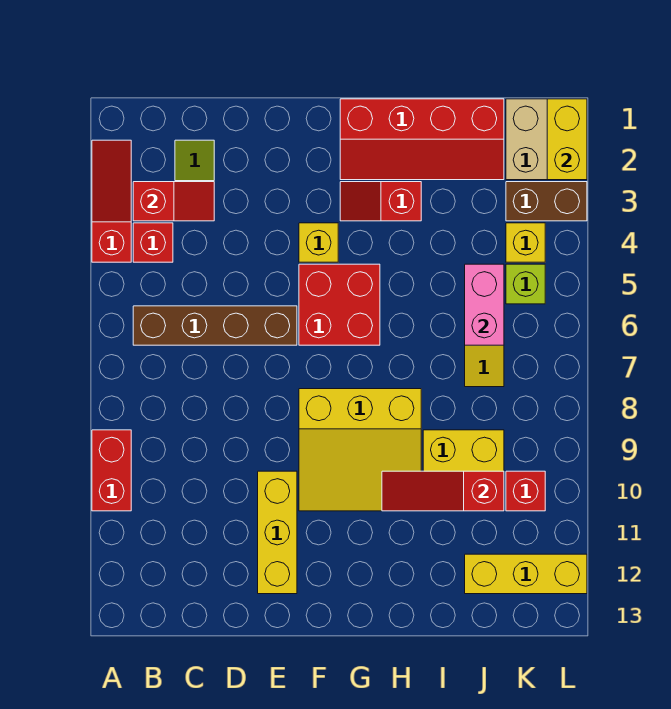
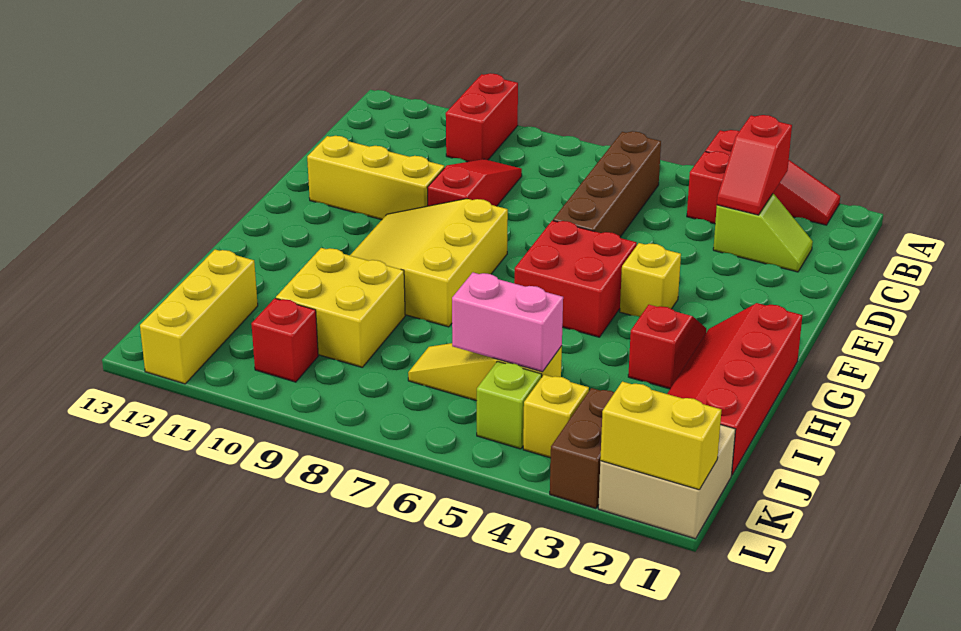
red brick A9:A10 level 1 -> red brick A10:B10 level 1
red slope H10:J10 level 2 top J -> red slope C9:E9 level 1 top E

